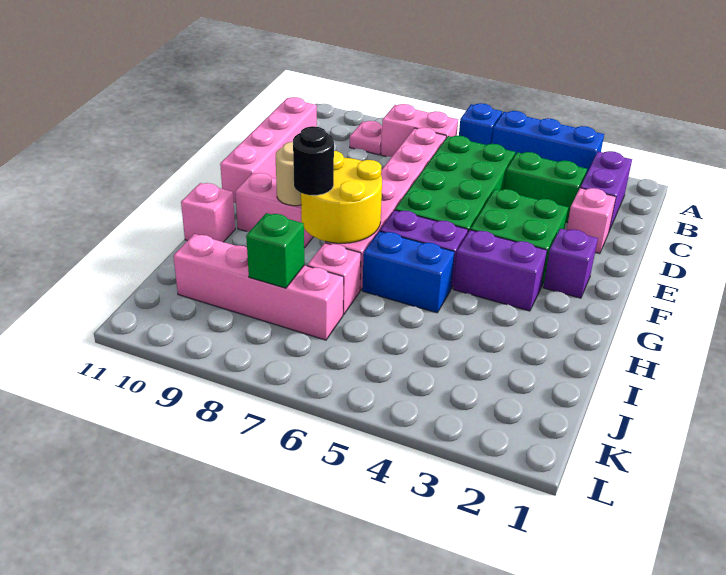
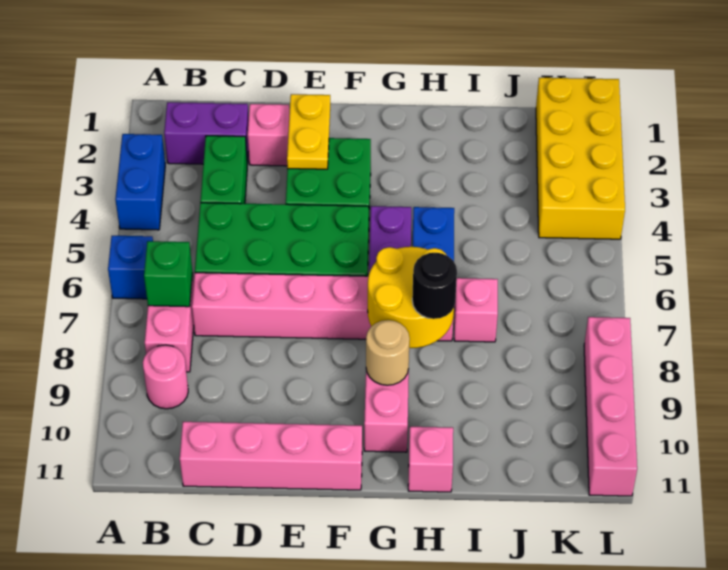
blue brick A3:A5 level 1 -> blue brick A3:A4 level 1
pink plate B9 level 1 -> pink round brick B9 level 1
none -> yellow plate E2:E3 level 2
purple brick F2 level 1 -> none
purple brick G3:G4 level 1 -> none
pink brick J7:J10 level 1 -> pink brick L8:L11 level 1
green brick J8 level 2 -> green brick B7 level 2
none -> yellow brick K1:L4 level 1

